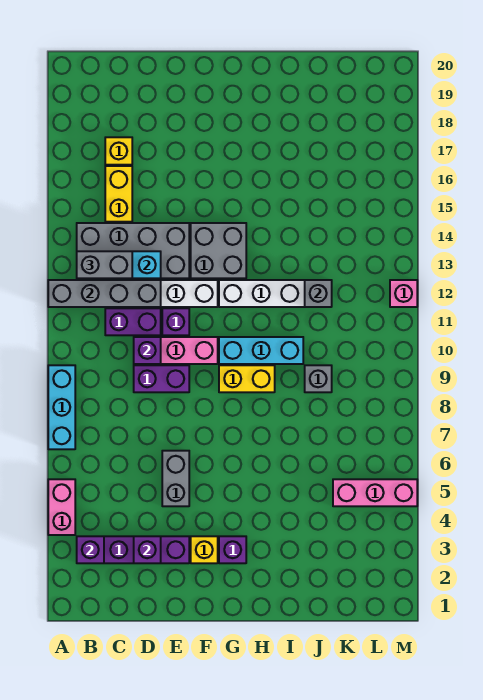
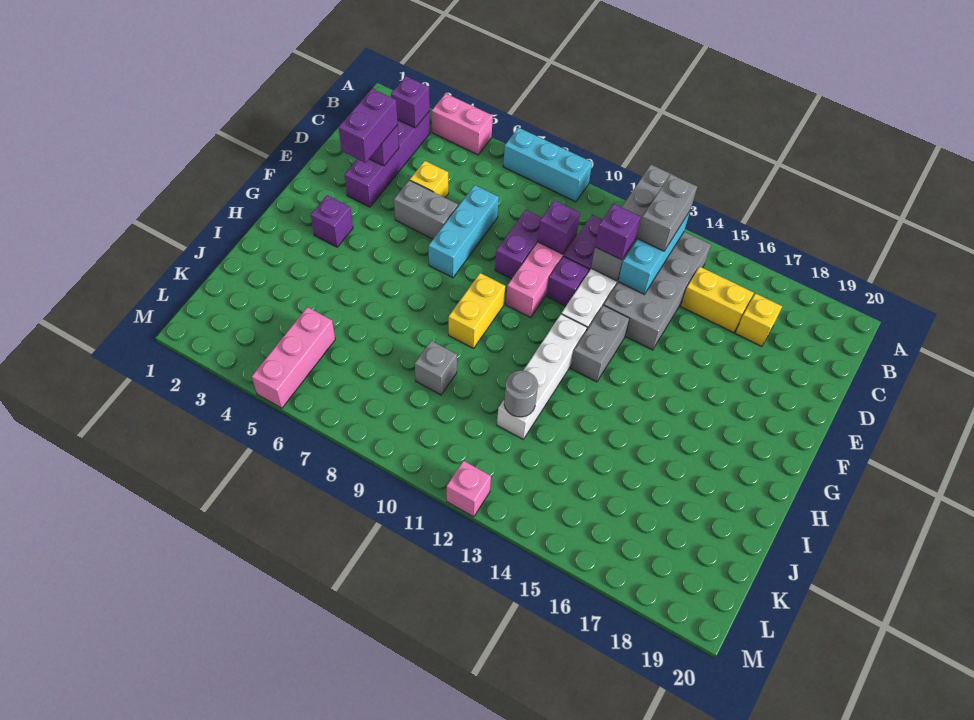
none -> purple brick D3:E3 level 3
none -> purple brick D12 level 3
yellow brick F3 level 1 -> yellow brick D5 level 1
grey brick F13:G14 level 1 -> grey brick F13:G13 level 1
cyan brick G10:I10 level 1 -> cyan brick D7:F7 level 1
grey brick J12 level 2 -> grey round brick J12 level 2

